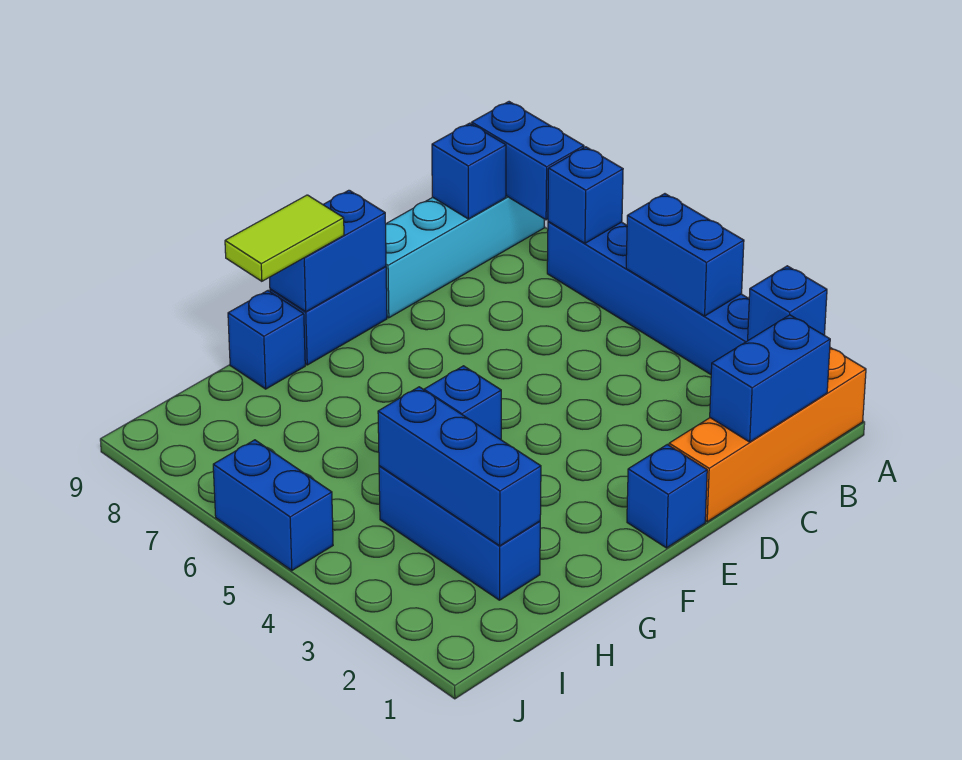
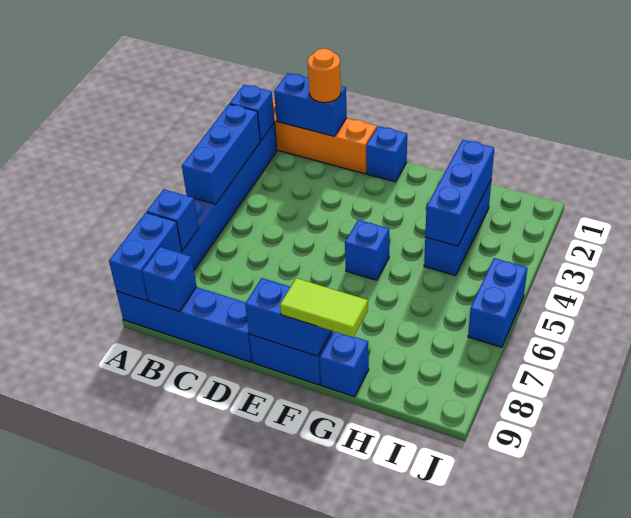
blue brick A4:A5 level 2 -> blue brick A3:A5 level 2
cyan brick A9:D9 level 1 -> blue brick A9:D9 level 1
none -> orange round brick C1 level 3

